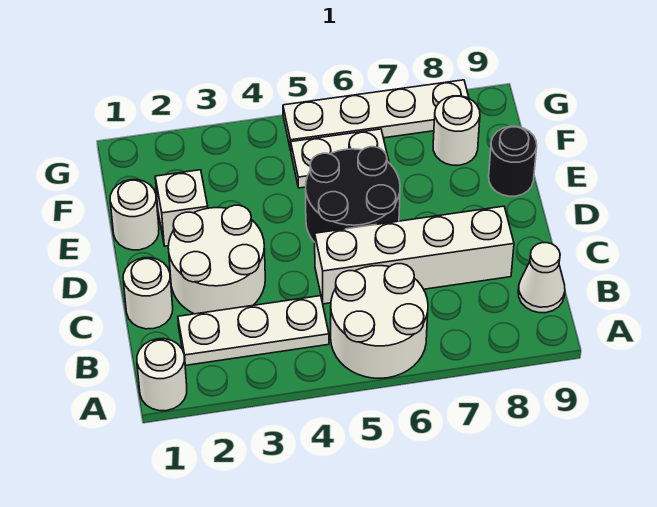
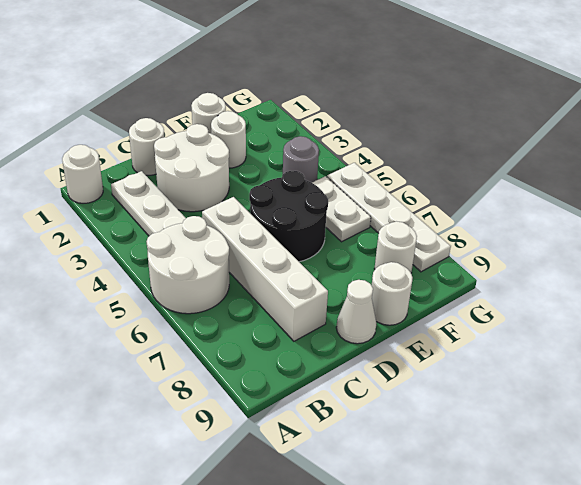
white cone B9 level 1 -> white cone D9 level 1
white brick E2 level 1 -> white round brick E2 level 1
black round brick E9 level 1 -> white round brick E9 level 1
none -> grey round brick F4 level 1

